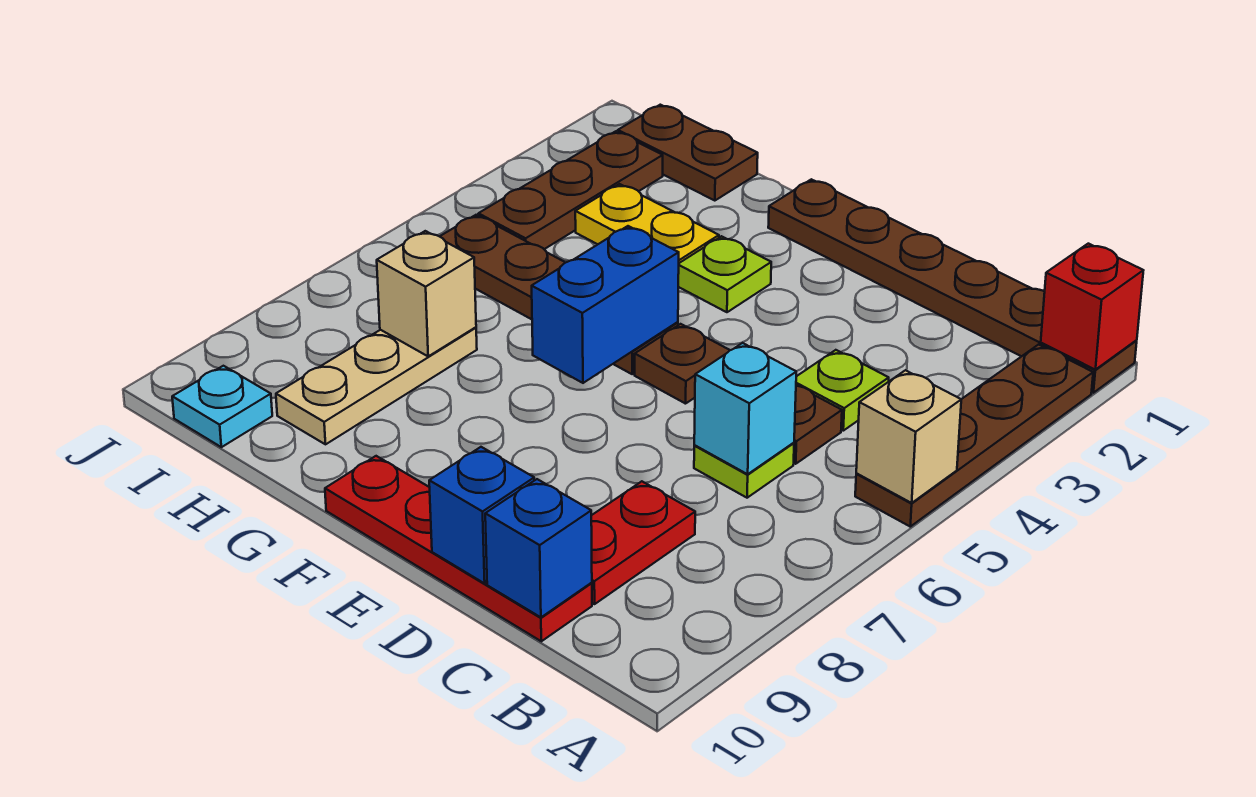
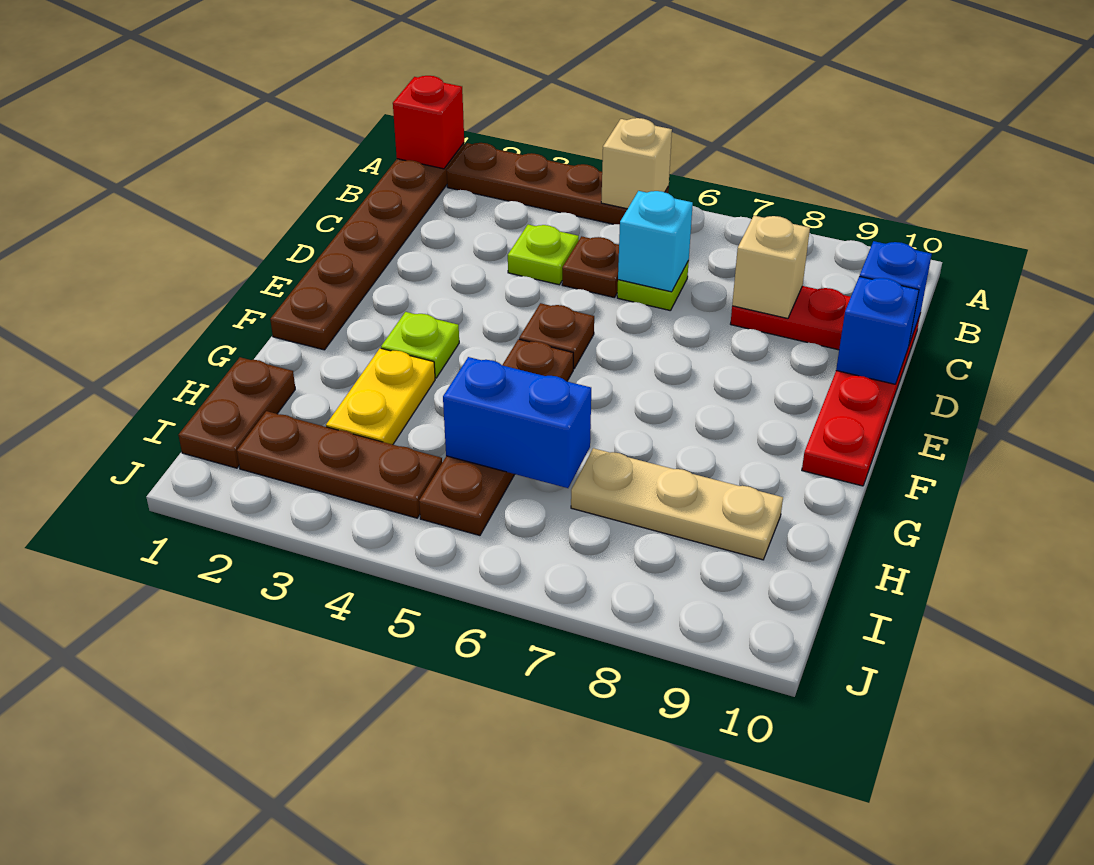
blue brick F5:F6 level 2 -> blue brick H5:H6 level 2
tan brick H7 level 2 -> tan brick C8 level 2
cyan plate I10 level 1 -> none

